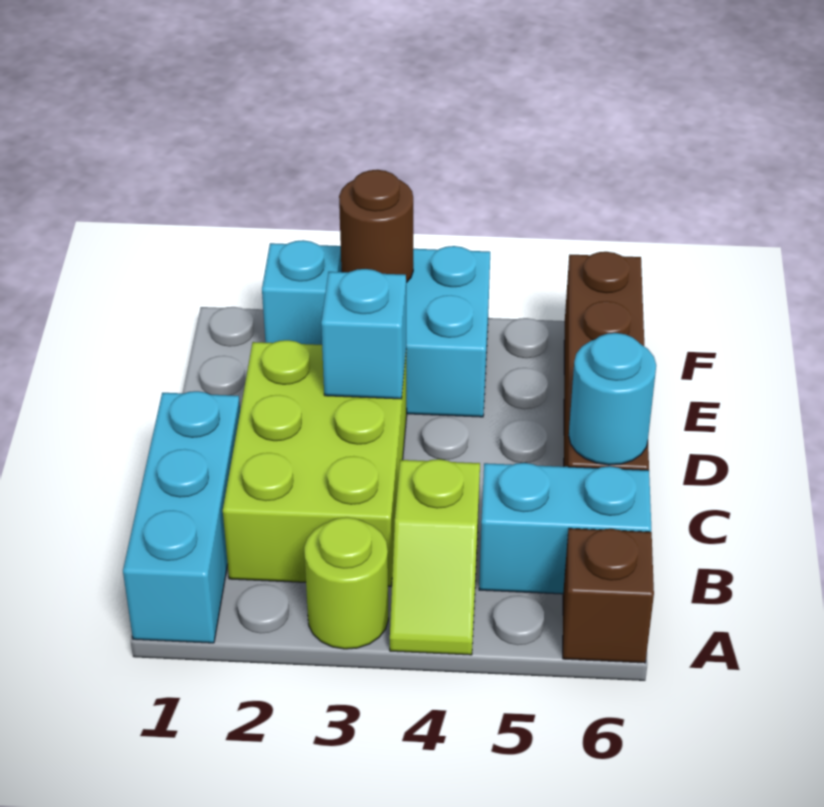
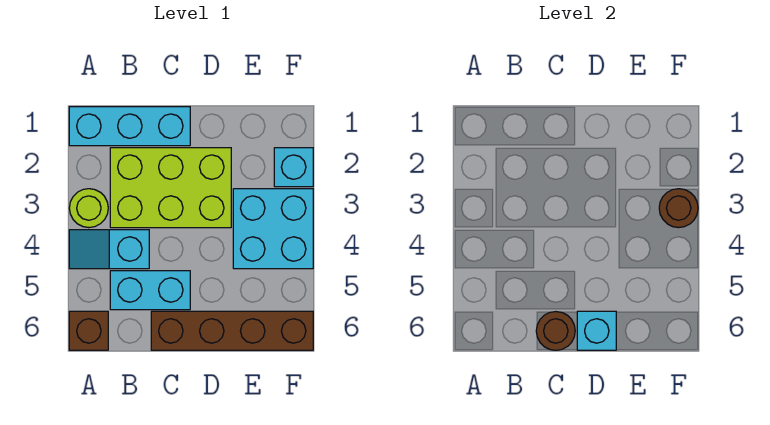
lime slope A4:B4 level 1 top B -> cyan slope A4:B4 level 1 top B
cyan brick B5:B6 level 1 -> cyan brick B5:C5 level 1
cyan round brick C6 level 2 -> brown round brick C6 level 2
cyan brick D3 level 2 -> cyan brick D6 level 2

